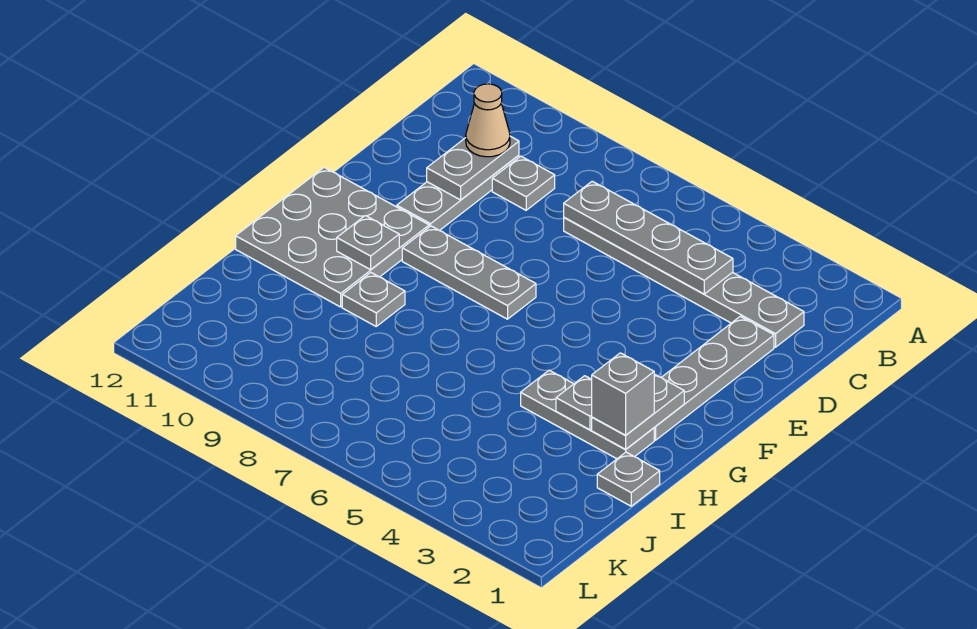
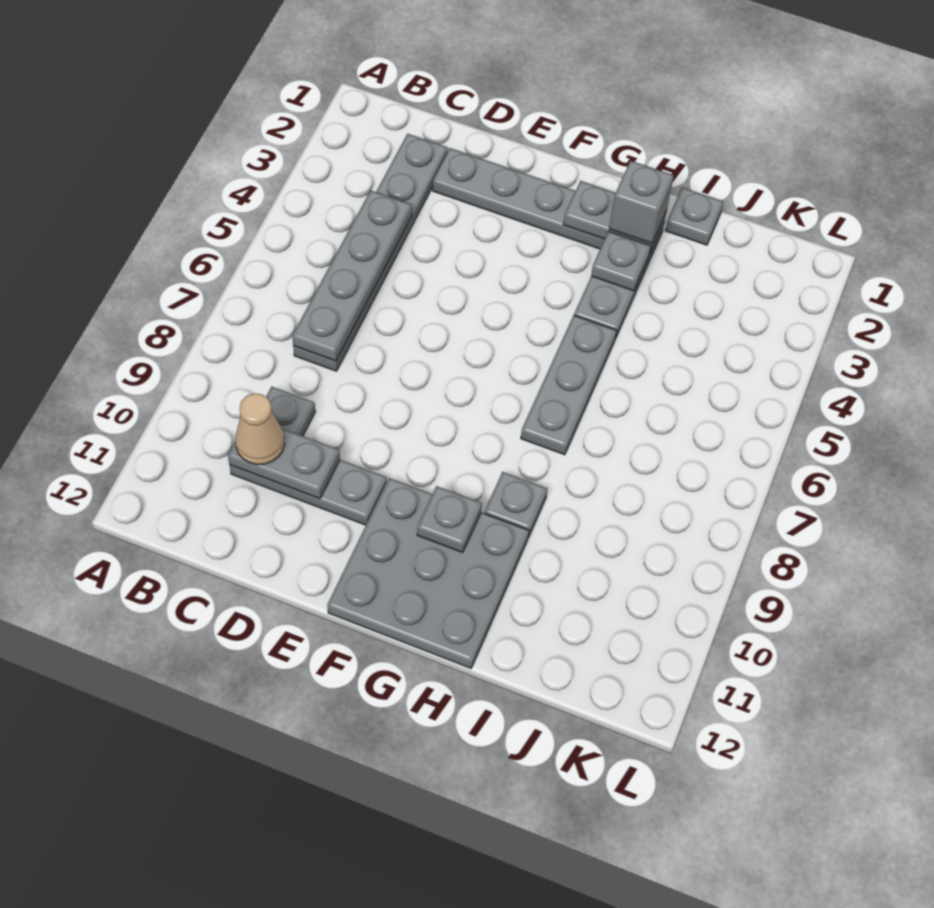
grey plate F7:F9 level 1 -> grey plate H5:H7 level 1

